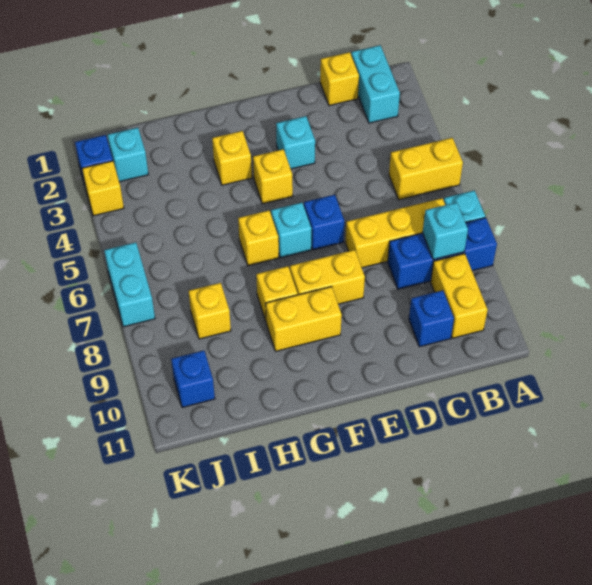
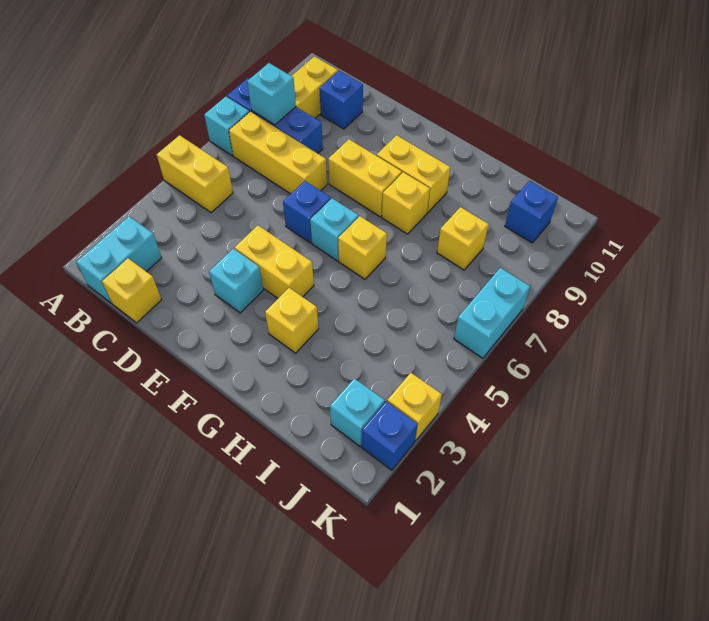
yellow brick F4 level 1 -> yellow brick E4:F4 level 1

